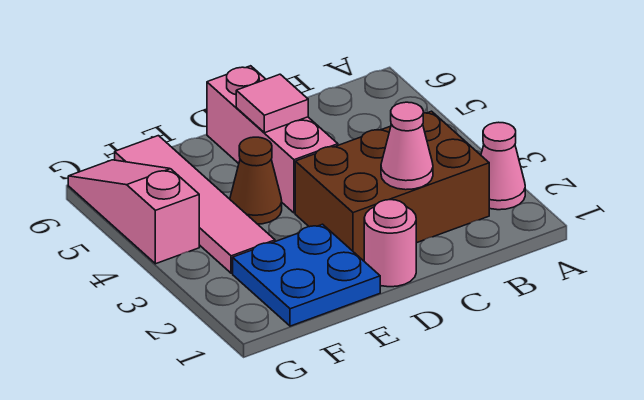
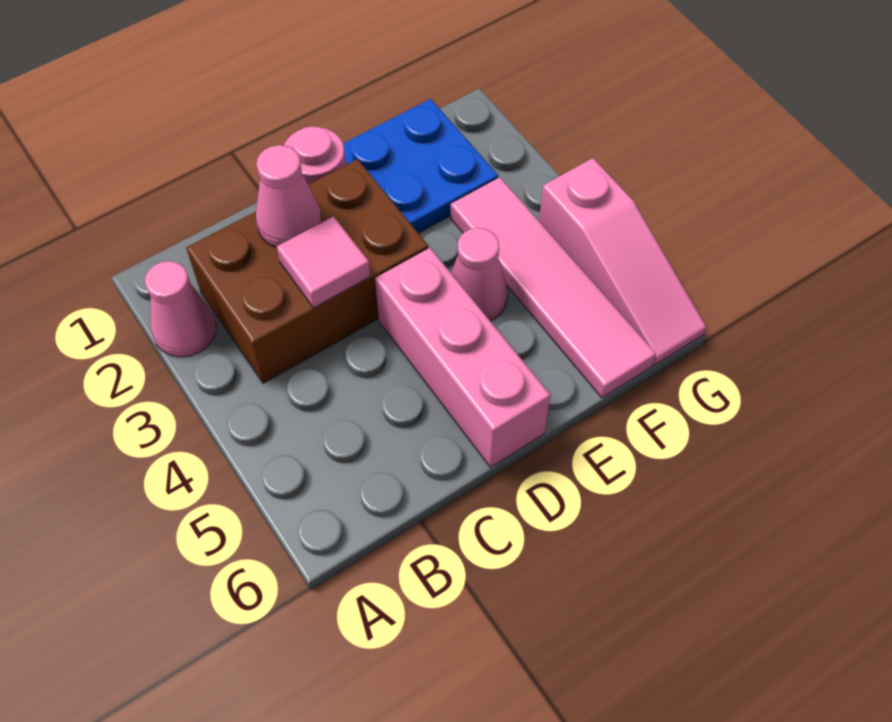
pink tile D5 level 2 -> pink tile C3 level 2
brown cone E4 level 1 -> pink cone E4 level 1

